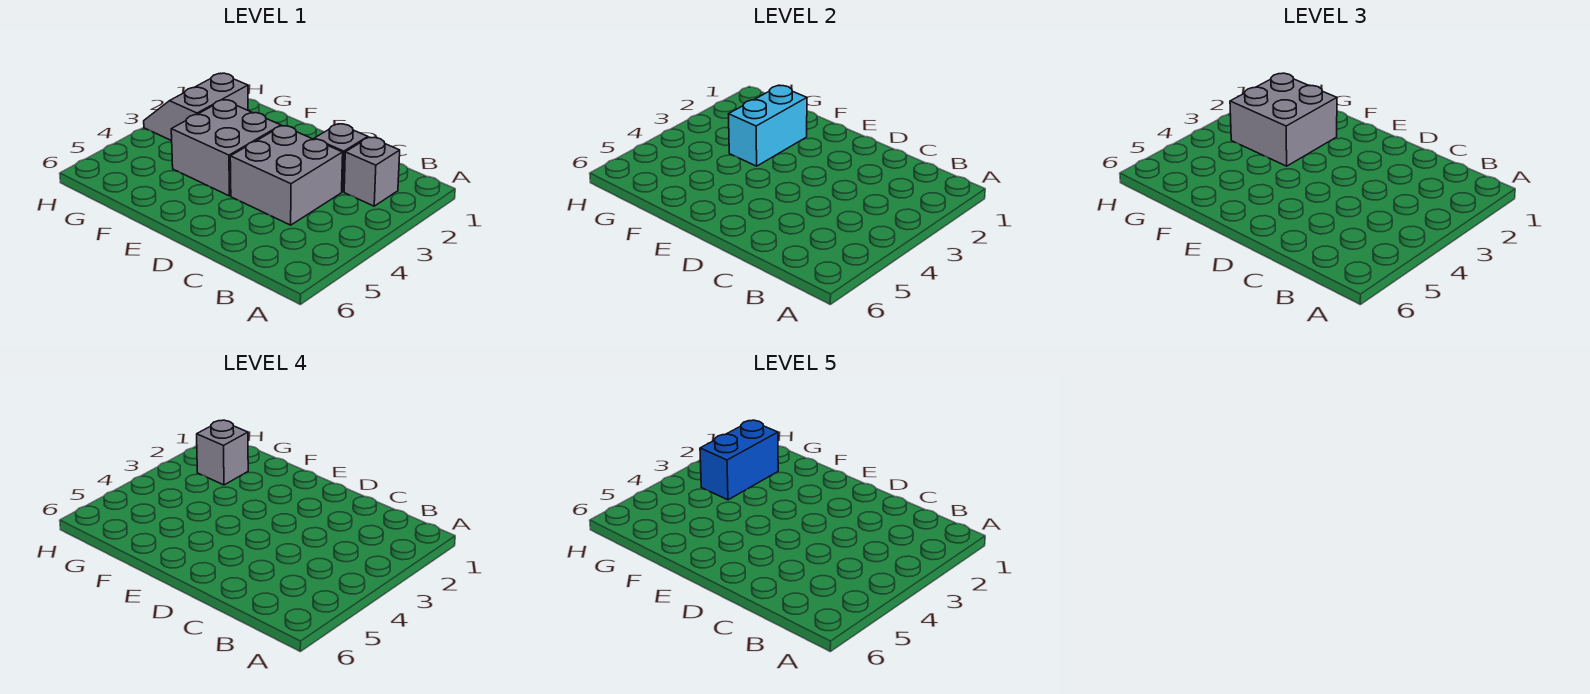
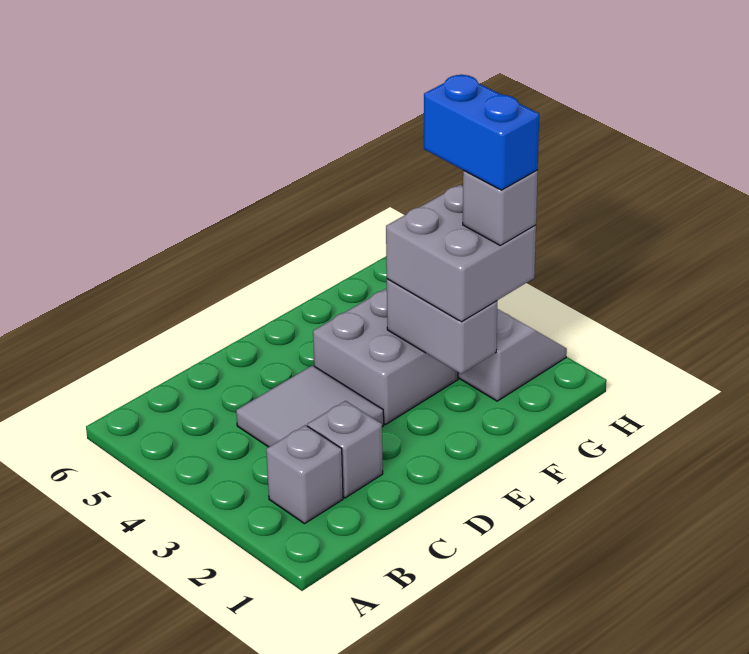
grey brick C3:D4 level 1 -> grey tile C3:D4 level 1
cyan brick F2:F3 level 2 -> grey brick F2:F3 level 2

